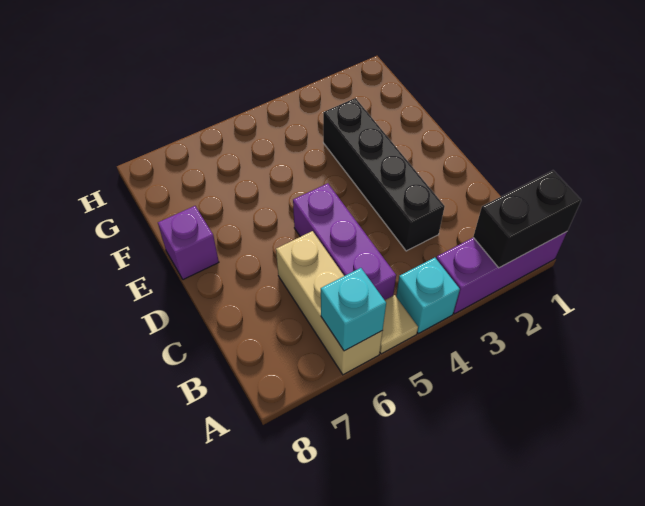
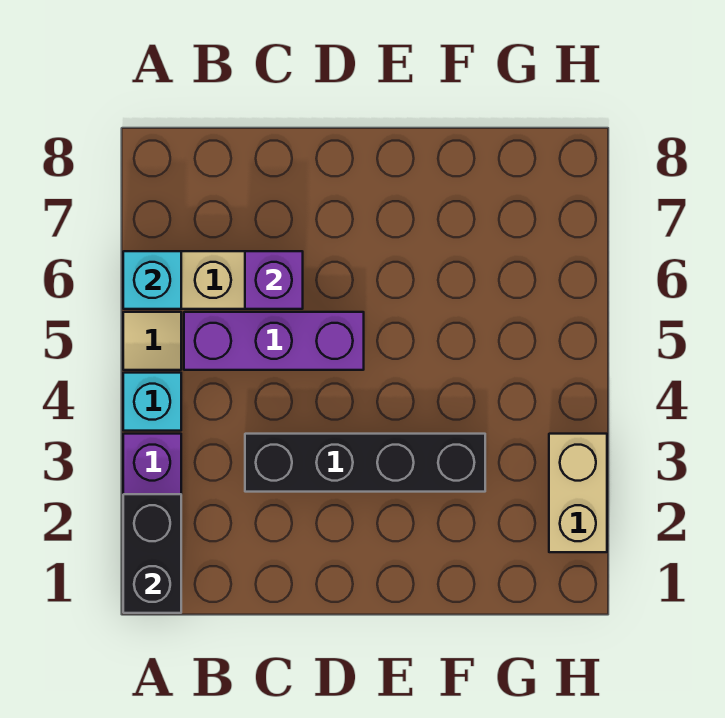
purple brick E8 level 1 -> purple brick C6 level 2
none -> tan brick H2:H3 level 1

